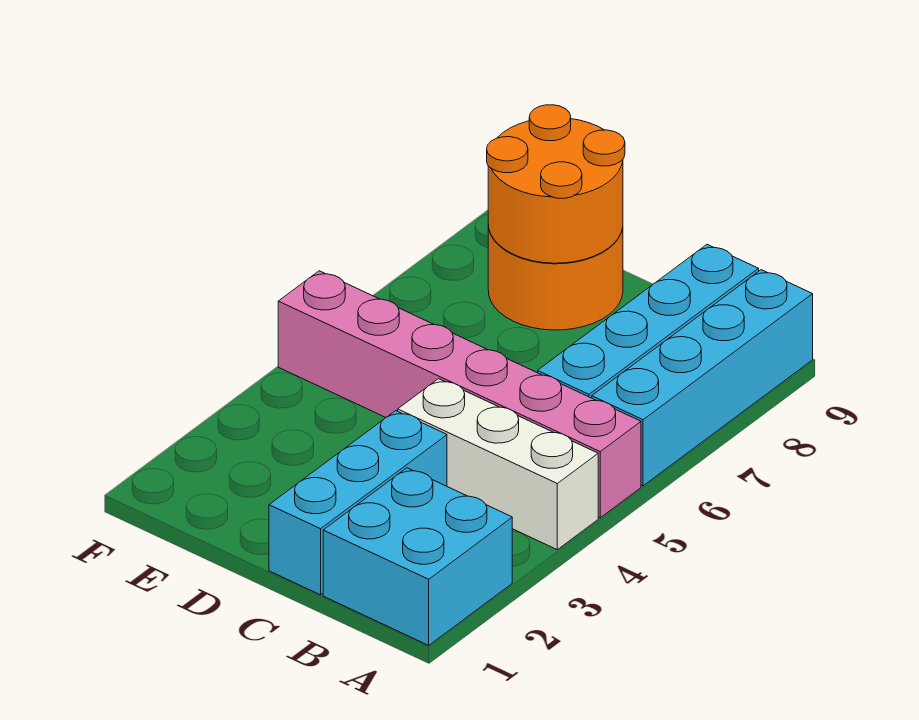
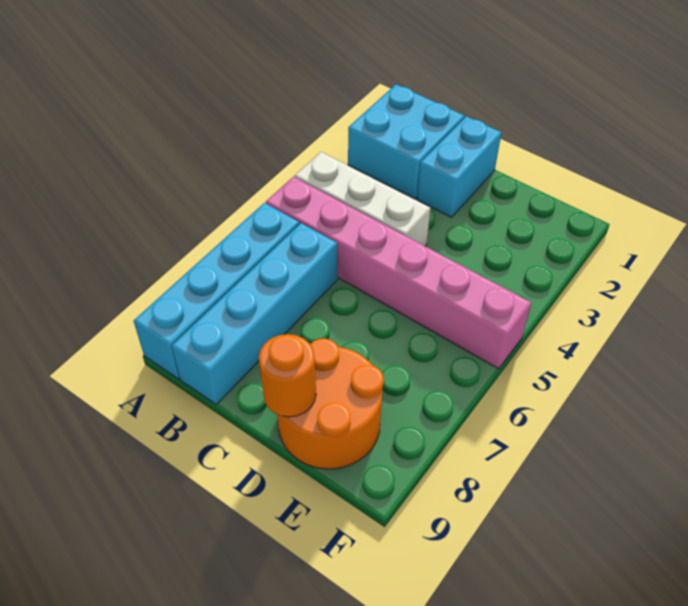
cyan brick C1:C3 level 1 -> cyan brick C1:C2 level 1
orange round brick D8:E9 level 2 -> orange round brick D9 level 2

